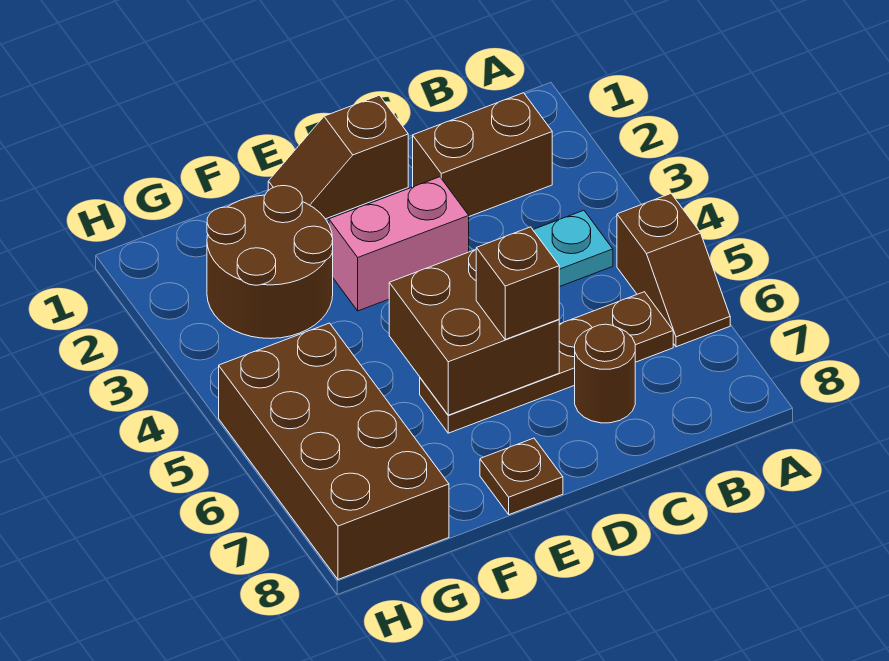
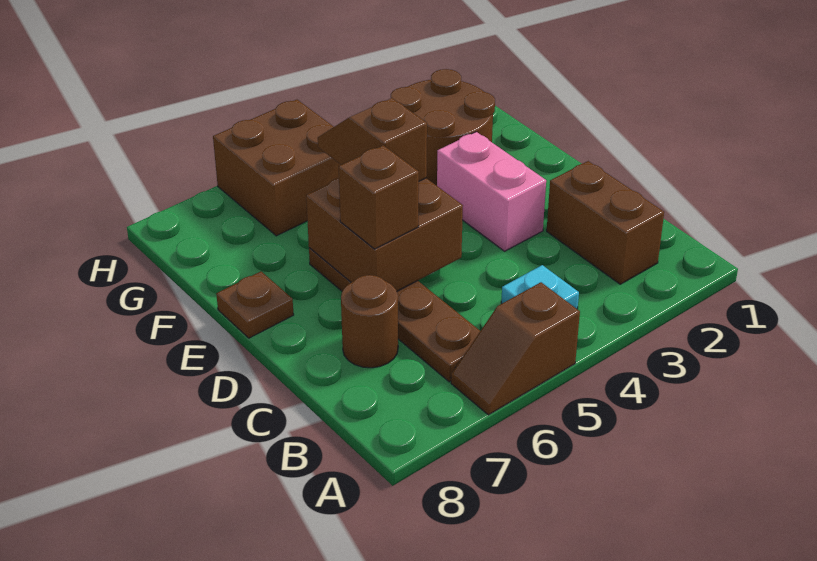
brown slope D1:E1 level 1 top D -> brown slope E5:F5 level 3 top E
brown brick G5:H8 level 1 -> brown brick G5:H6 level 1

